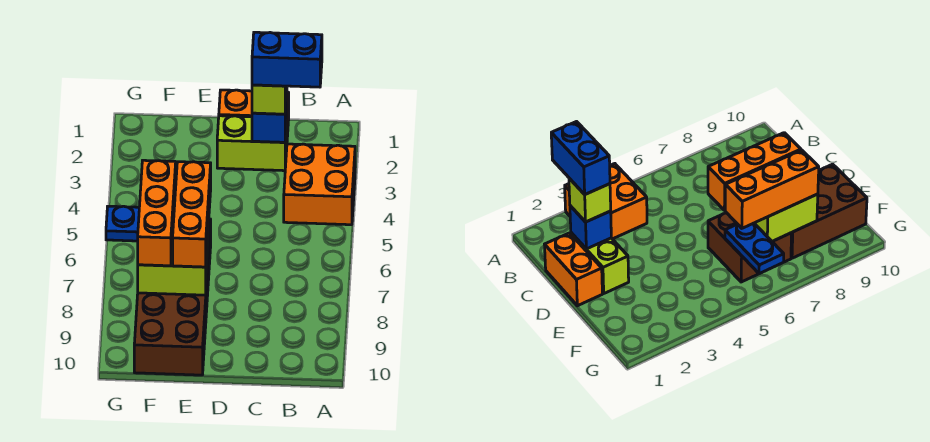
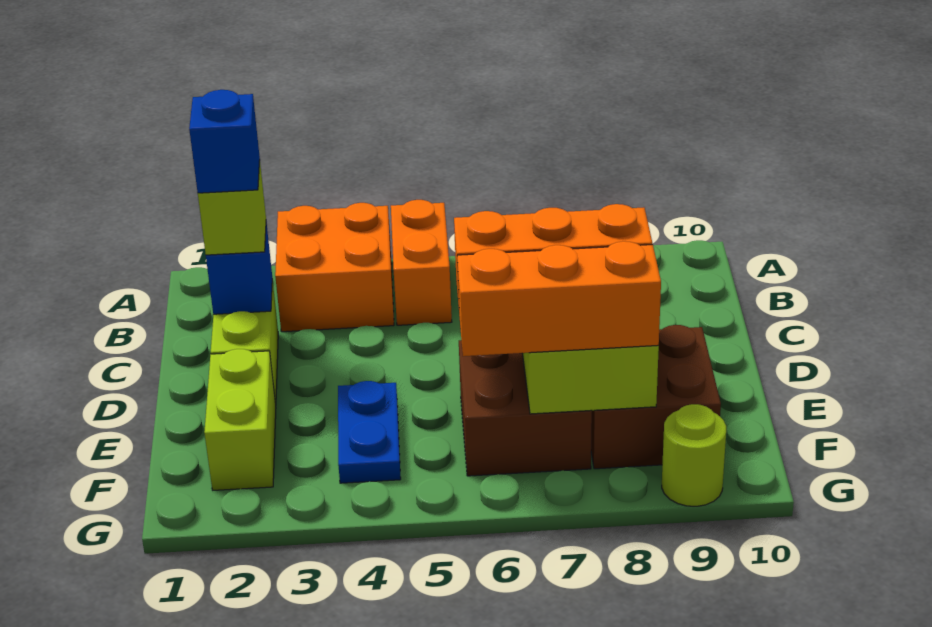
blue brick B2:C2 level 4 -> blue brick C2 level 4
orange brick C1:D1 level 1 -> orange brick A5:B5 level 1
none -> lime brick E2:F2 level 1
brown brick E8:F10 level 1 -> brown brick E8:F9 level 1
blue plate F6:G6 level 2 -> blue plate E4:F4 level 1
none -> lime round brick G9 level 1

